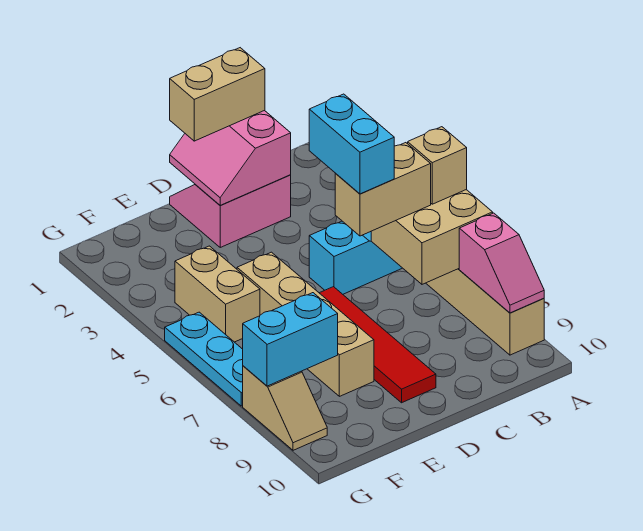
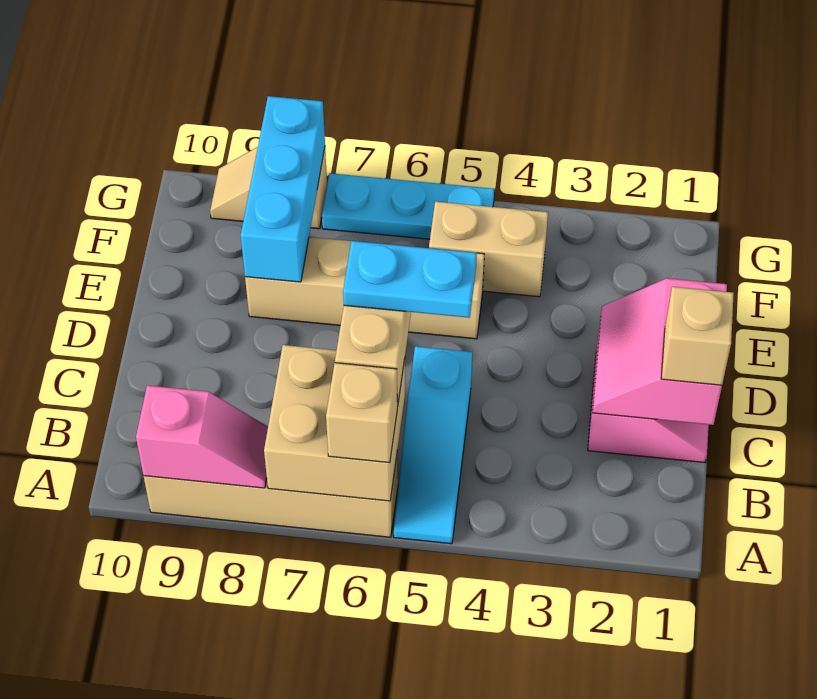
pink slope A8:A9 level 2 top 8 -> pink slope A8:A9 level 2 top 9
pink slope C1:D2 level 2 top C -> pink slope C1:D2 level 2 top 1
tan brick C1:D1 level 3 -> tan brick C1 level 3
cyan brick C5:C6 level 4 -> cyan plate C5:C6 level 4
red tile D6:D9 level 1 -> none
cyan brick F8:G8 level 2 -> cyan brick E8:G8 level 2

